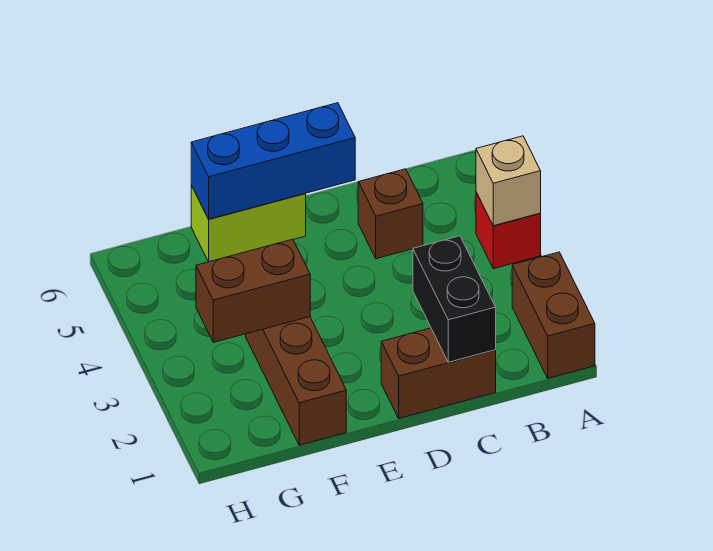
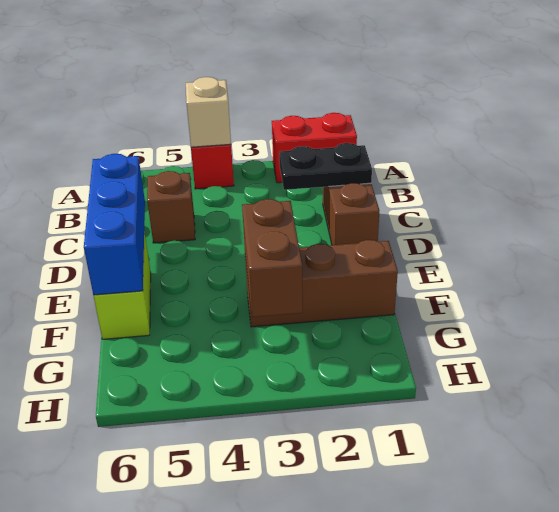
brown brick A1:A2 level 1 -> red brick A1:A2 level 1
black brick C1:C2 level 2 -> black plate C1:C2 level 2

